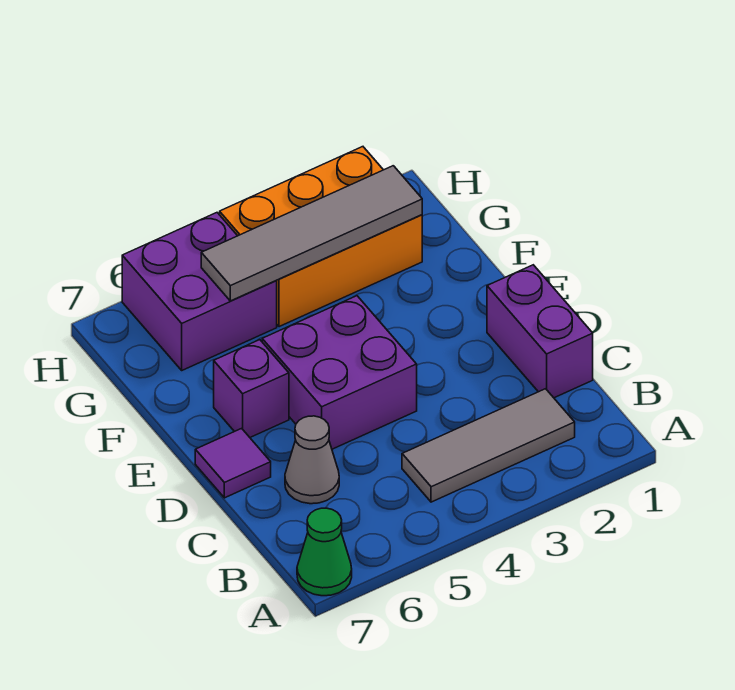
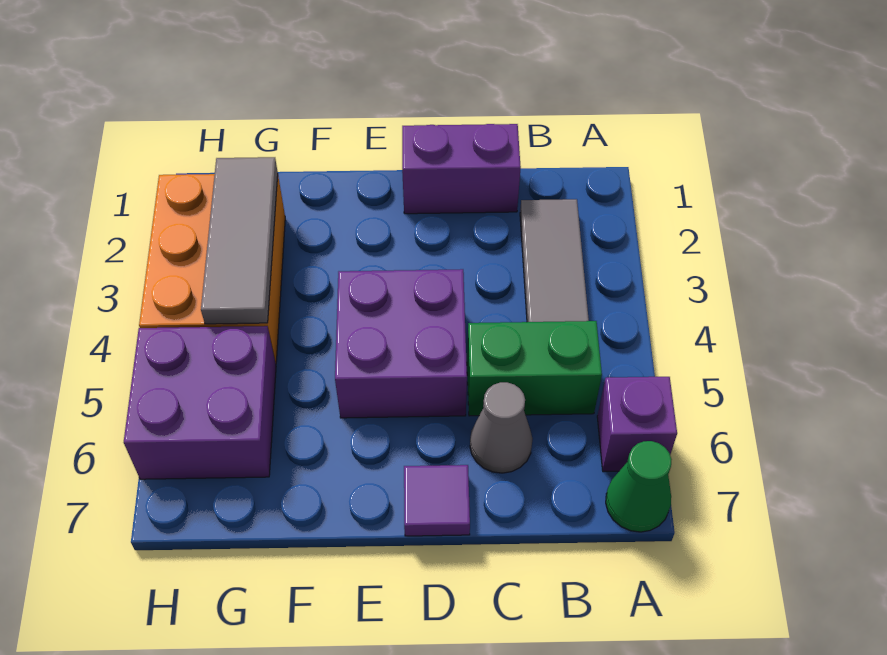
none -> green brick B5:C5 level 1
purple brick E6 level 1 -> purple brick A6 level 1
grey tile G2:G5 level 2 -> grey tile G2:G4 level 2

